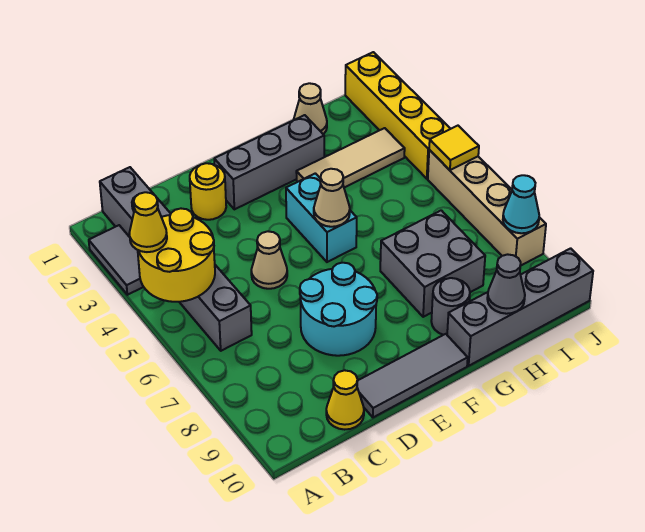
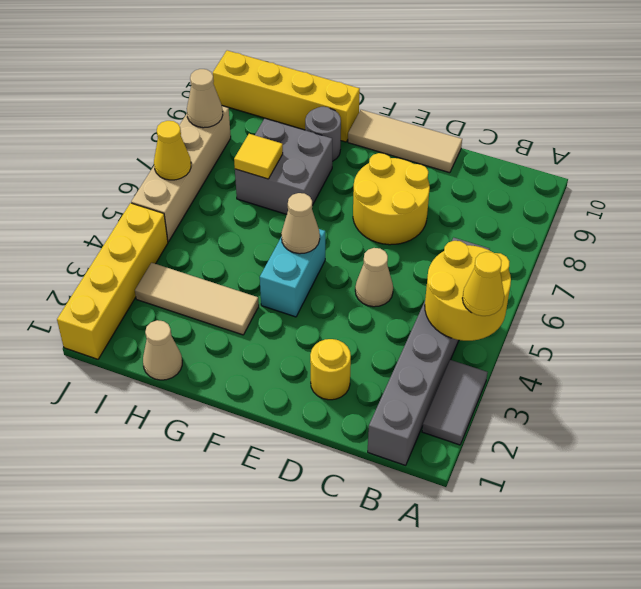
yellow cone C10 level 1 -> yellow cone J6 level 2
cyan round brick D7:E8 level 1 -> yellow round brick D7:E8 level 1
grey tile D10:F10 level 1 -> tan tile D10:F10 level 1
grey brick E2:G2 level 1 -> none
grey brick G10:J10 level 1 -> yellow brick G10:J10 level 1
grey cone H10 level 2 -> none
yellow tile J5 level 2 -> yellow tile H7 level 2
cyan cone J8 level 2 -> tan cone J8 level 2

